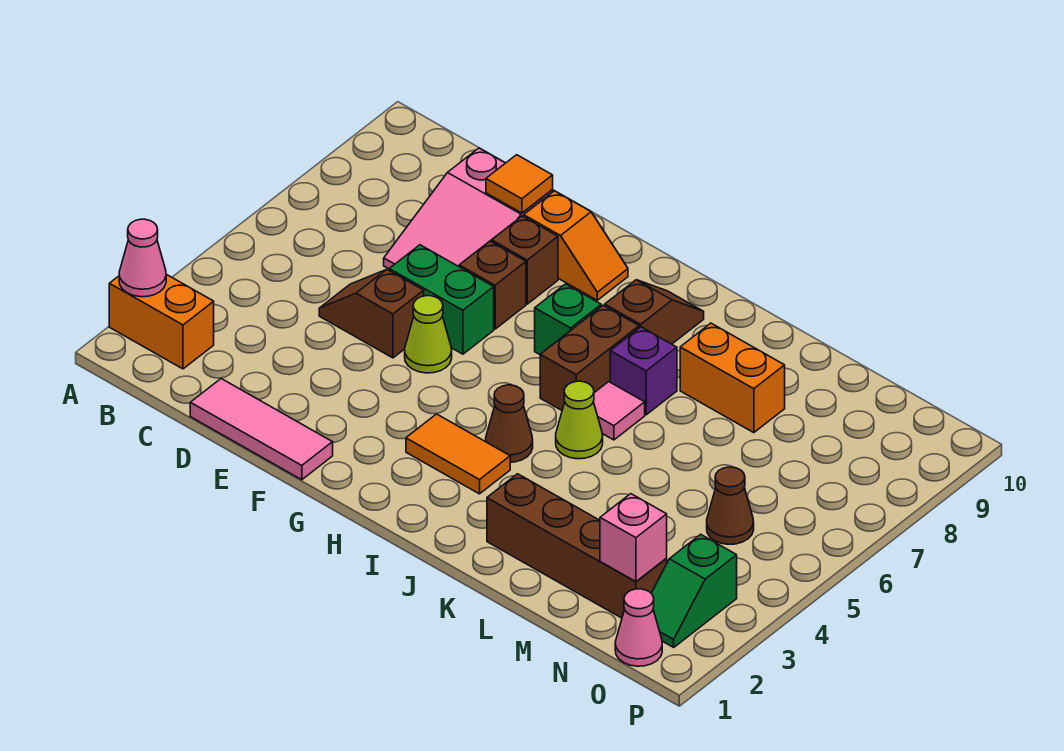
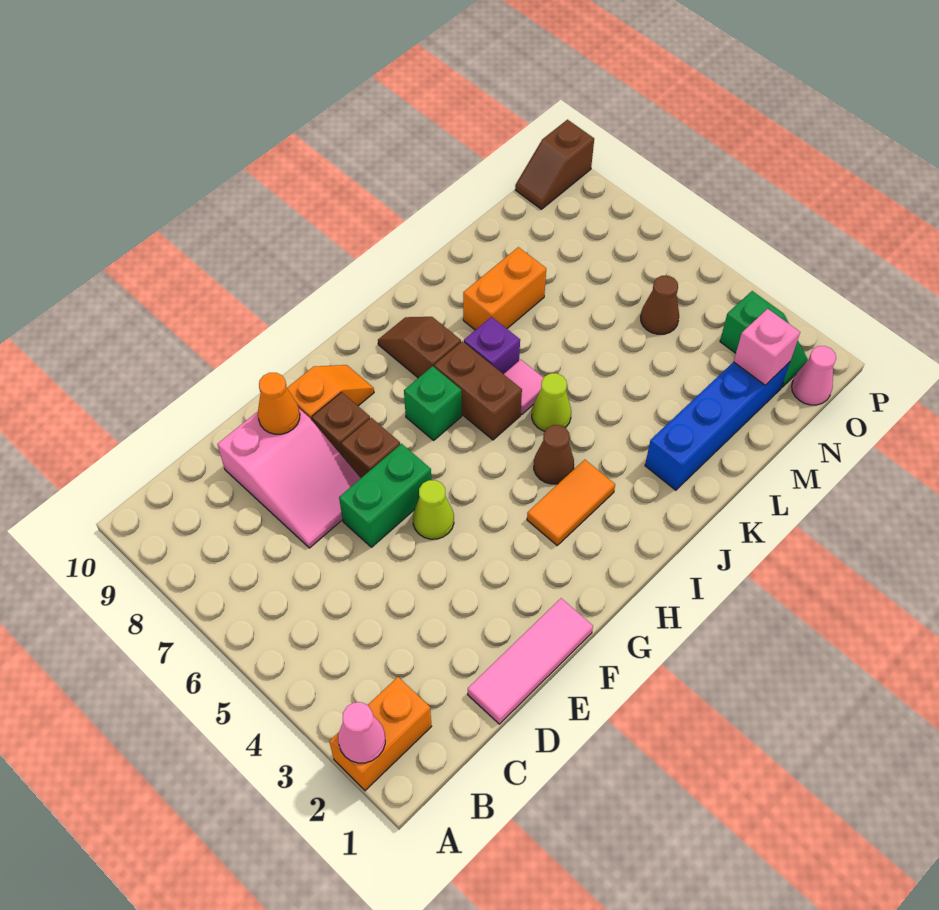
brown slope D5:E5 level 1 top E -> brown slope O10:P10 level 1 top P
orange tile E9 level 2 -> orange cone E9 level 2
brown brick K2:N2 level 1 -> blue brick K2:N2 level 1

